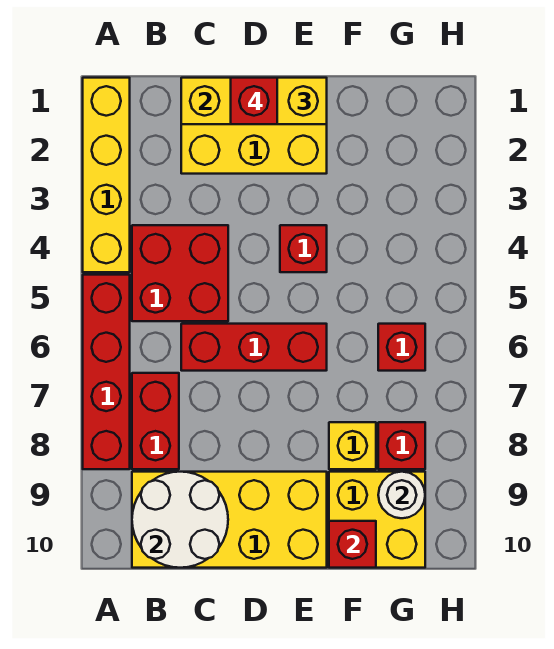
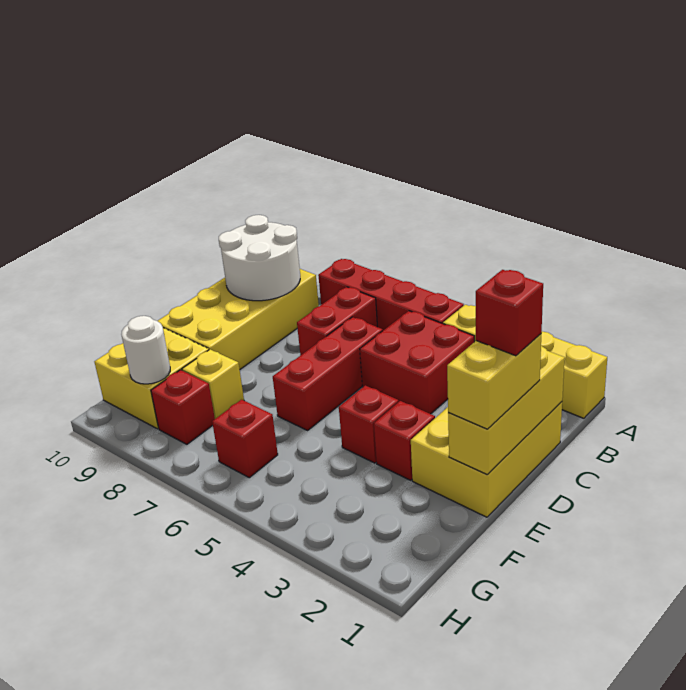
red brick B7:B8 level 1 -> red brick B7:C7 level 1
red brick F10 level 2 -> red brick E3 level 1

